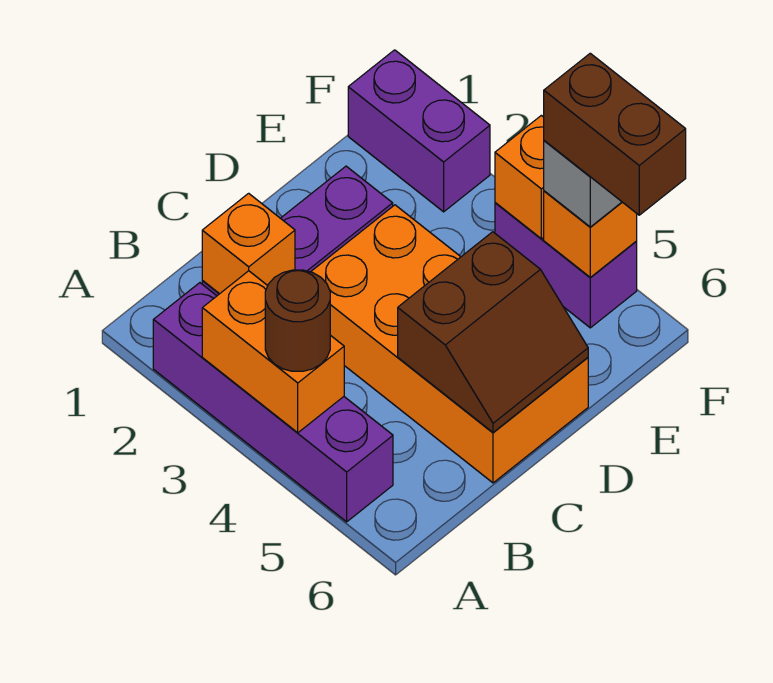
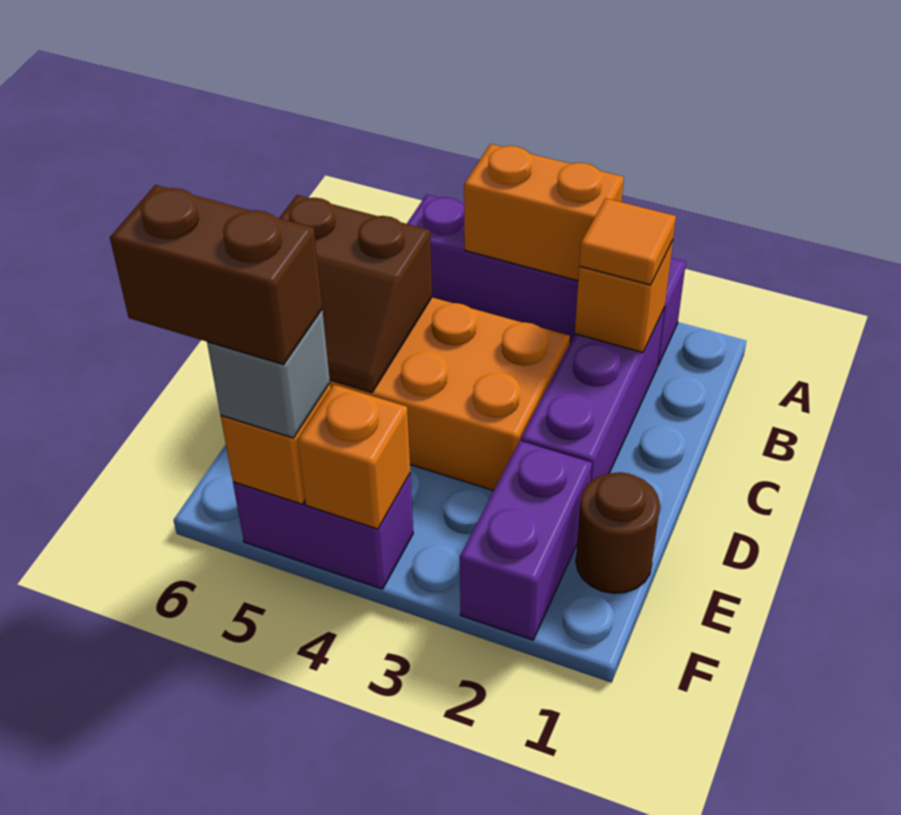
brown round brick A4 level 3 -> brown round brick E1 level 1
none -> orange tile B2 level 3
brown slope C5:D6 level 2 top 5 -> brown slope C5:D6 level 2 top C
purple brick F1:F2 level 1 -> purple brick E2:F2 level 1

